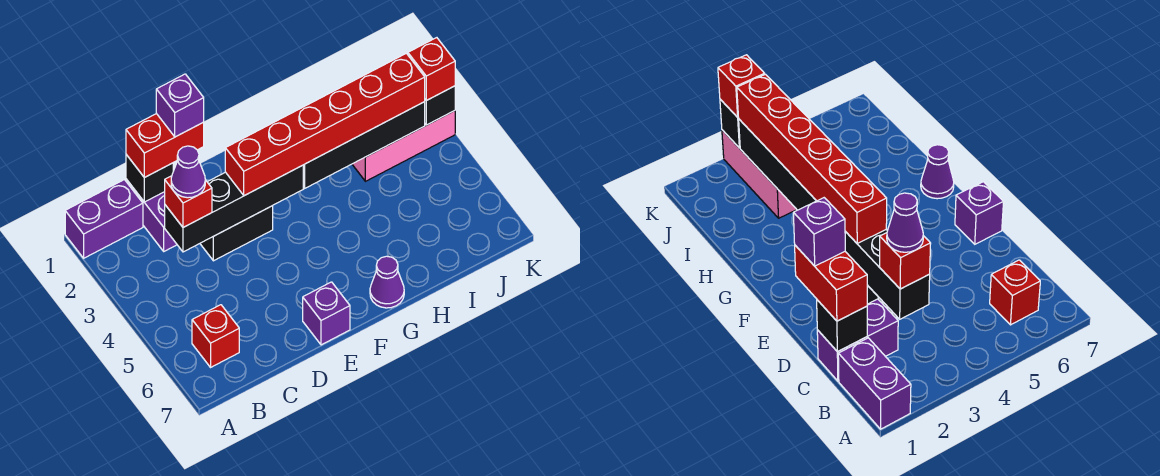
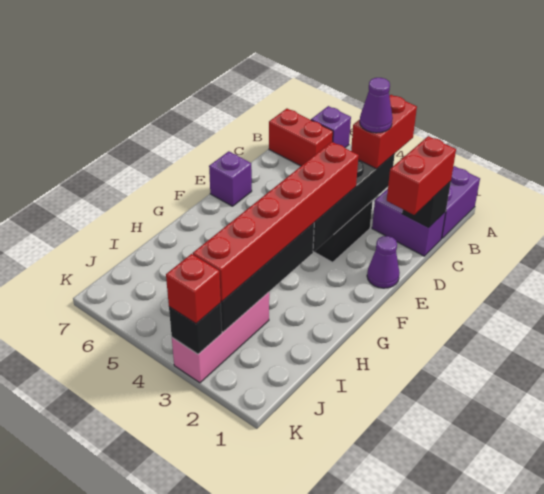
red brick B6 level 1 -> red brick B6:B7 level 1
red brick C3 level 3 -> red brick B3:C3 level 3
purple brick D1 level 4 -> purple brick A6 level 1
purple cone G7 level 1 -> purple cone E1 level 1

